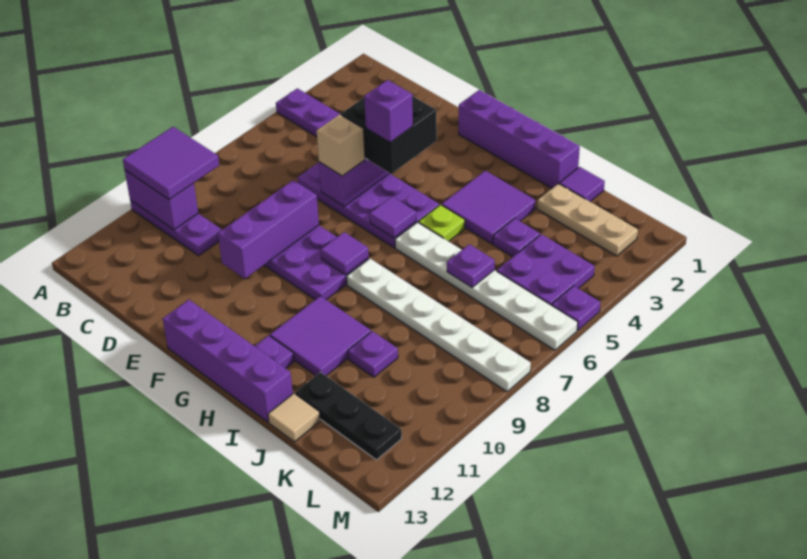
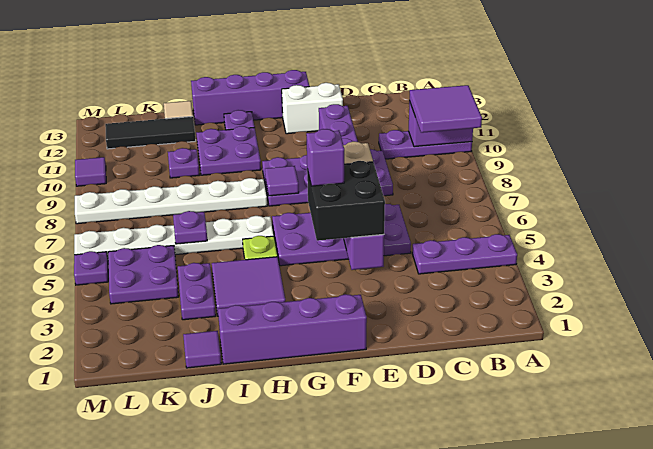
none -> white brick E12:F12 level 1
purple tile G6 level 2 -> purple tile M10 level 1
purple tile H10:I11 level 1 -> purple plate H10:I11 level 1
tan plate J2:L2 level 1 -> none
purple plate J4 level 1 -> purple plate J3:J4 level 1
black plate J12:L12 level 1 -> black tile J12:L12 level 1

